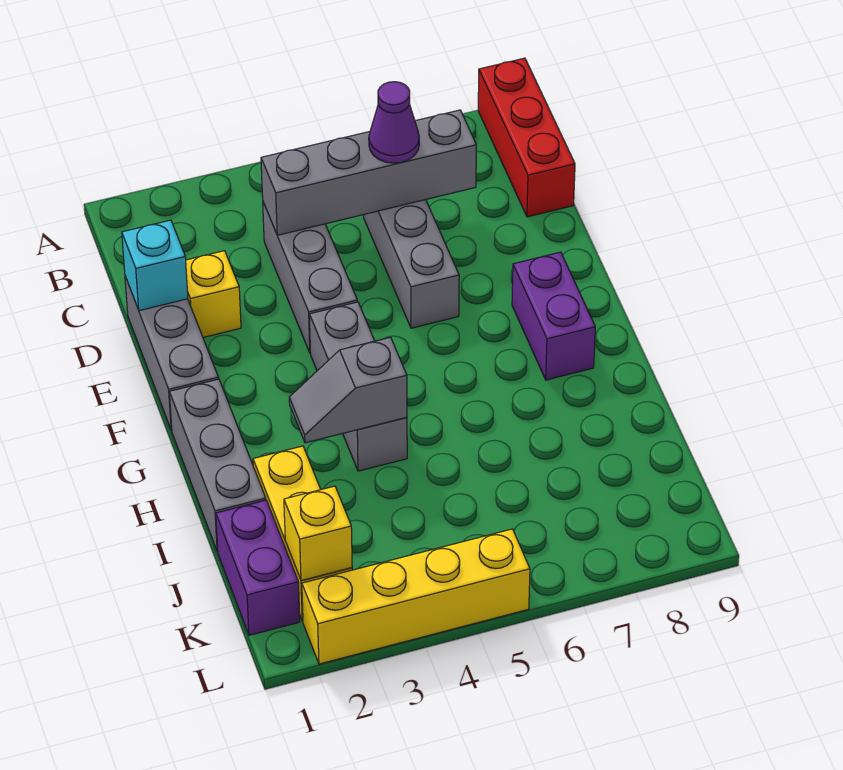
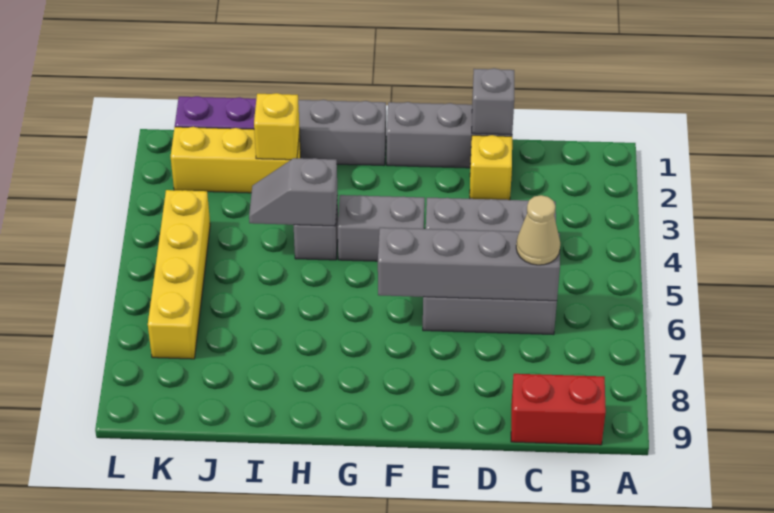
red brick A9:C9 level 1 -> red brick B9:C9 level 1
grey brick C4:C7 level 2 -> grey brick C6:F6 level 2
purple cone C6 level 3 -> tan cone C6 level 3
cyan brick D1 level 2 -> grey brick D1 level 2
purple brick F8:G8 level 1 -> none
grey slope H3:H4 level 2 top 4 -> grey slope H4:I4 level 2 top H
yellow brick K2 level 2 -> yellow brick I2 level 2
yellow brick L2:L5 level 1 -> yellow brick K4:K7 level 1

